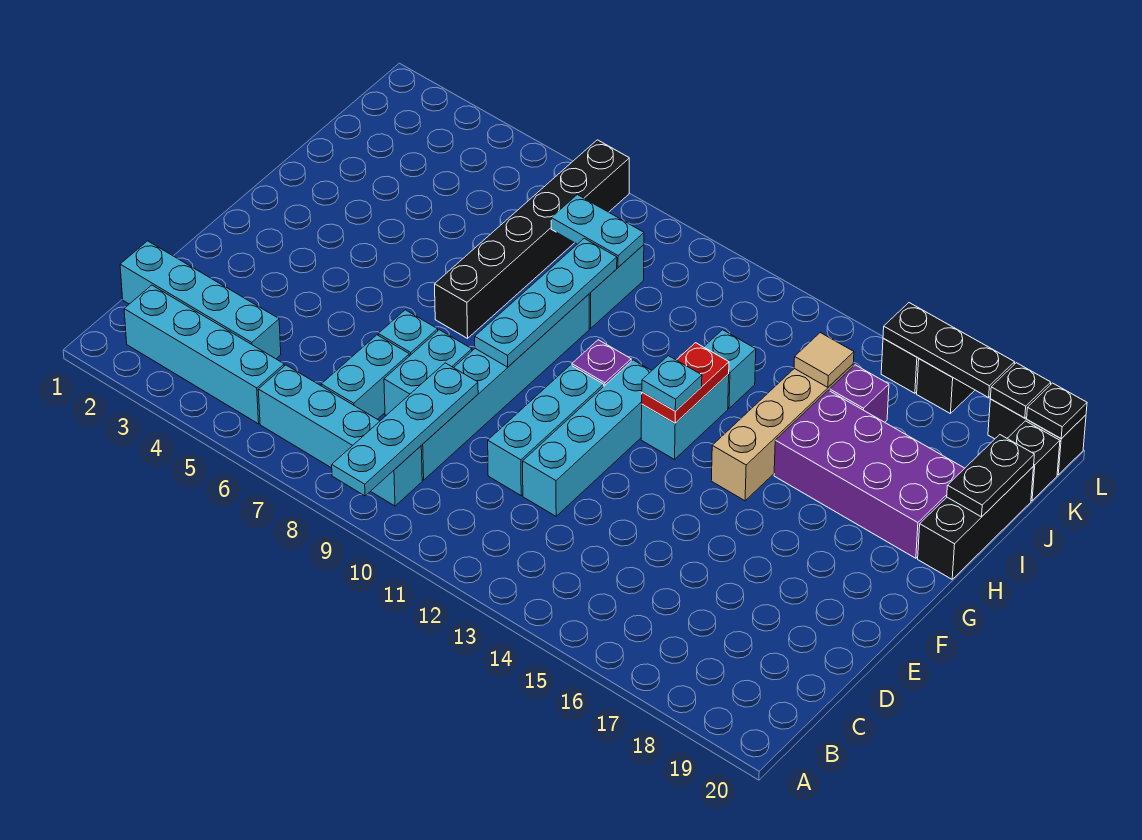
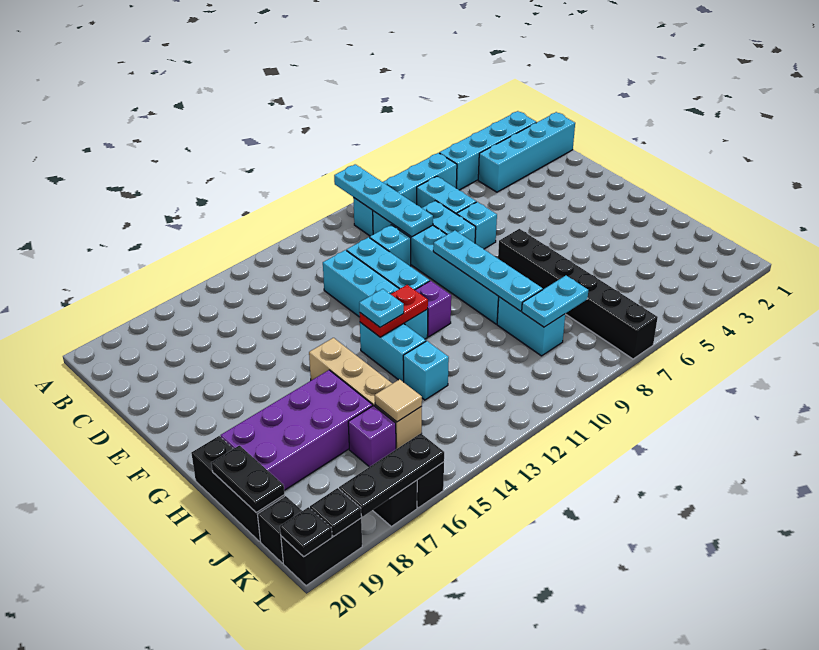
none -> cyan brick D10 level 1
red plate G13:H13 level 2 -> red plate G12:G13 level 2

